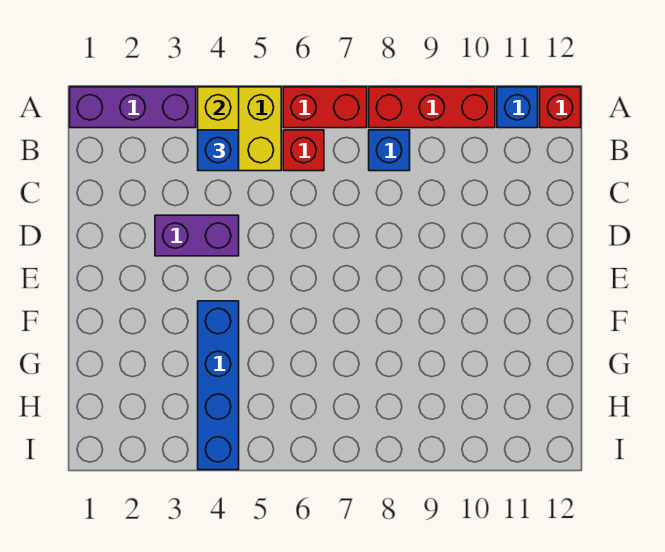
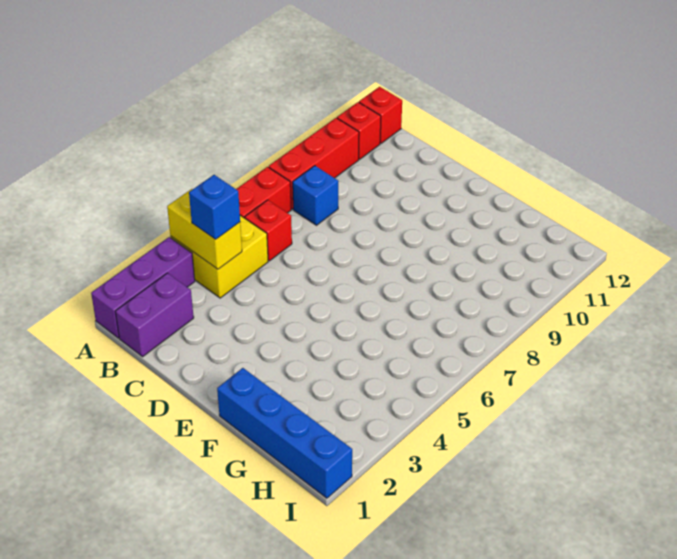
blue brick A11 level 1 -> red brick A11 level 1
purple brick D3:D4 level 1 -> purple brick B1:B2 level 1
blue brick F4:I4 level 1 -> blue brick F1:I1 level 1

